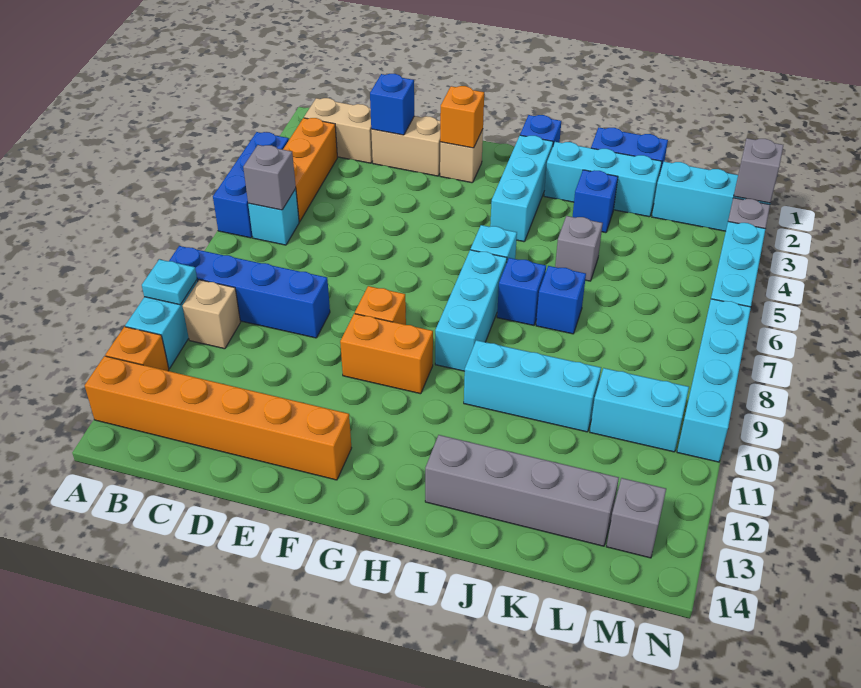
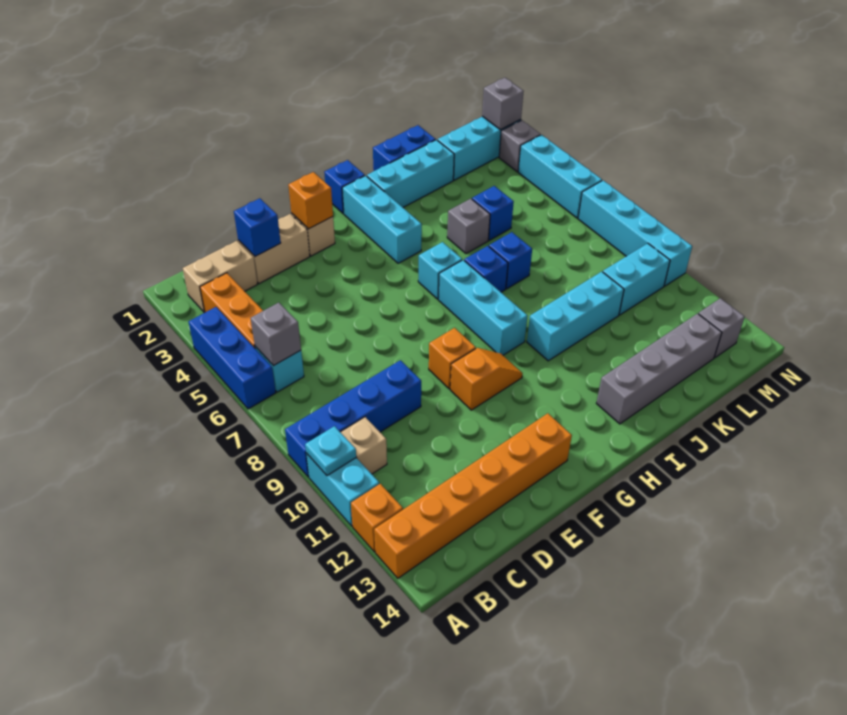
orange brick F10:G10 level 1 -> orange slope F10:G10 level 1 top F
blue brick J3 level 1 -> blue brick K5 level 1

